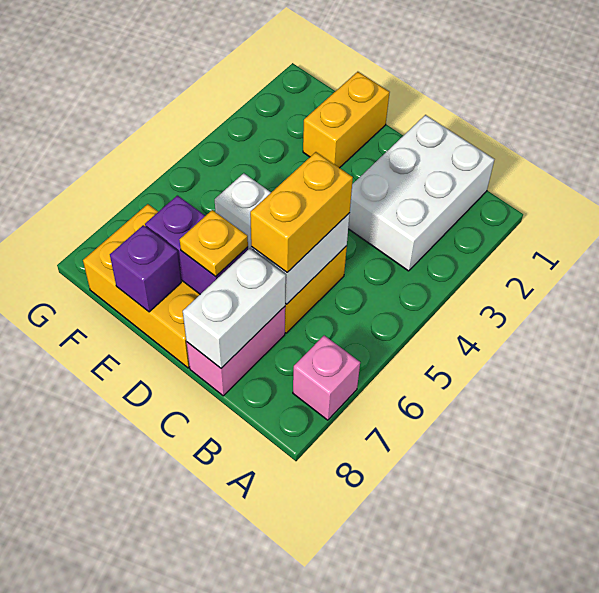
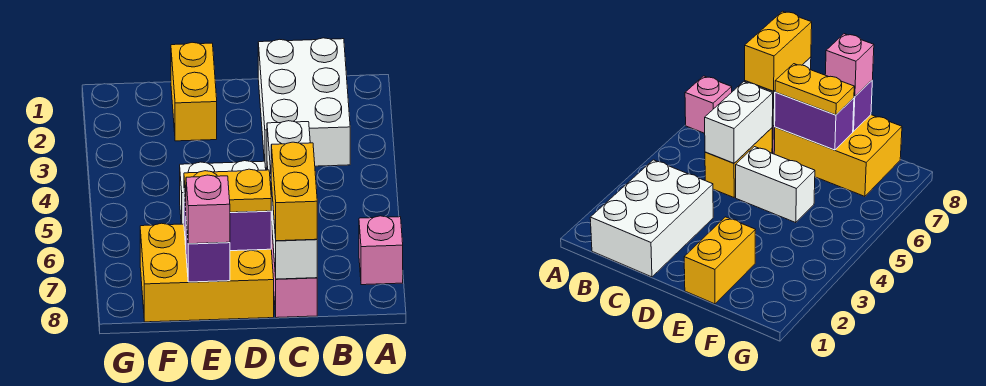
yellow brick C5:C6 level 3 -> yellow brick C7:C8 level 3
yellow plate D7 level 3 -> yellow plate D7:E7 level 3
none -> pink brick E8 level 3

